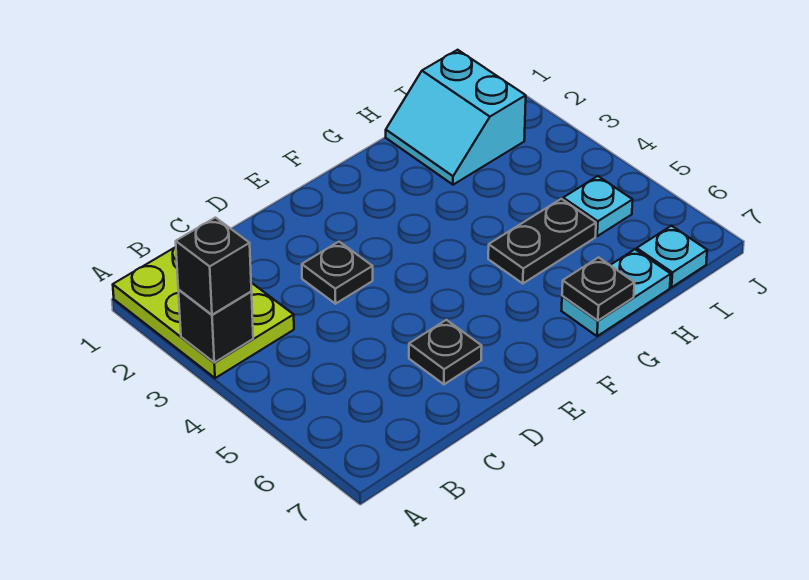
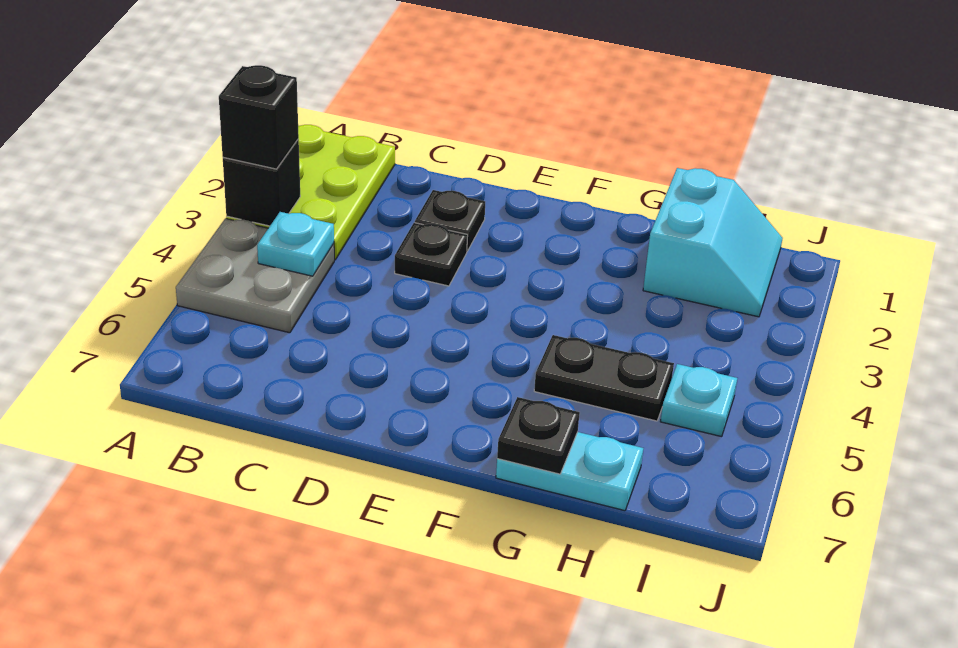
none -> grey plate A4:B5 level 1
black plate D6 level 1 -> black plate D2 level 1
cyan slope H1:I2 level 1 top I -> cyan slope H1:I2 level 1 top H
cyan plate I7 level 1 -> cyan plate B4 level 2

